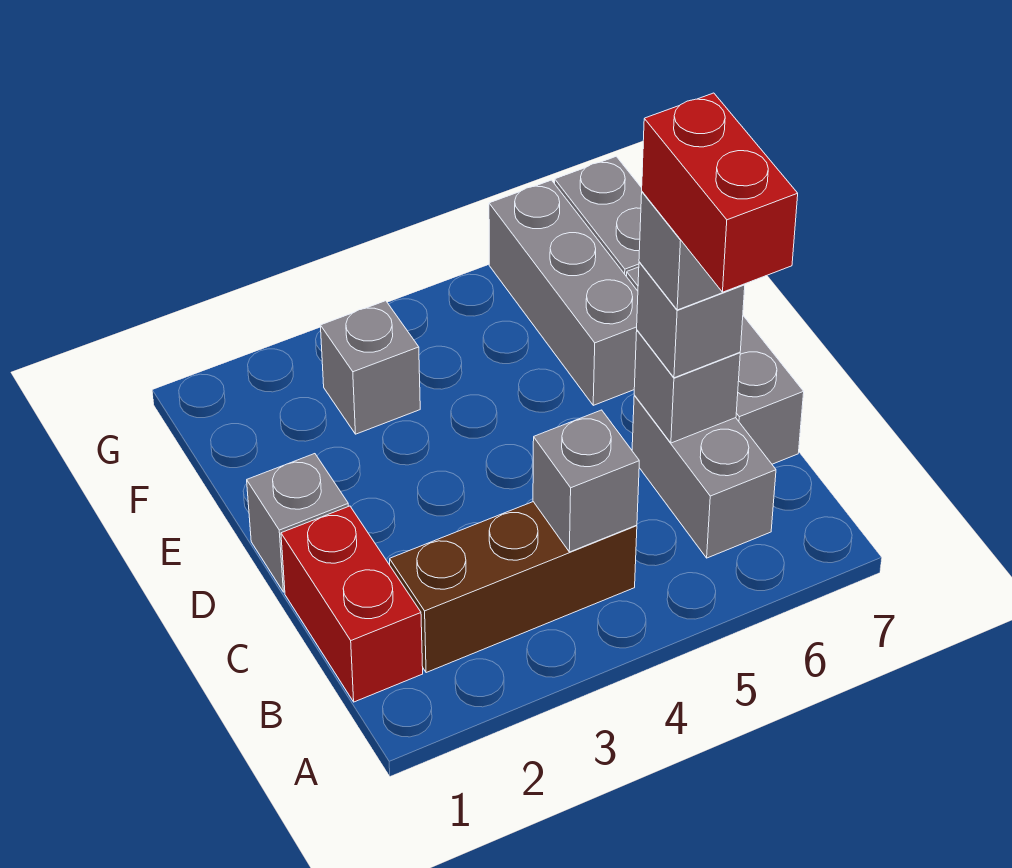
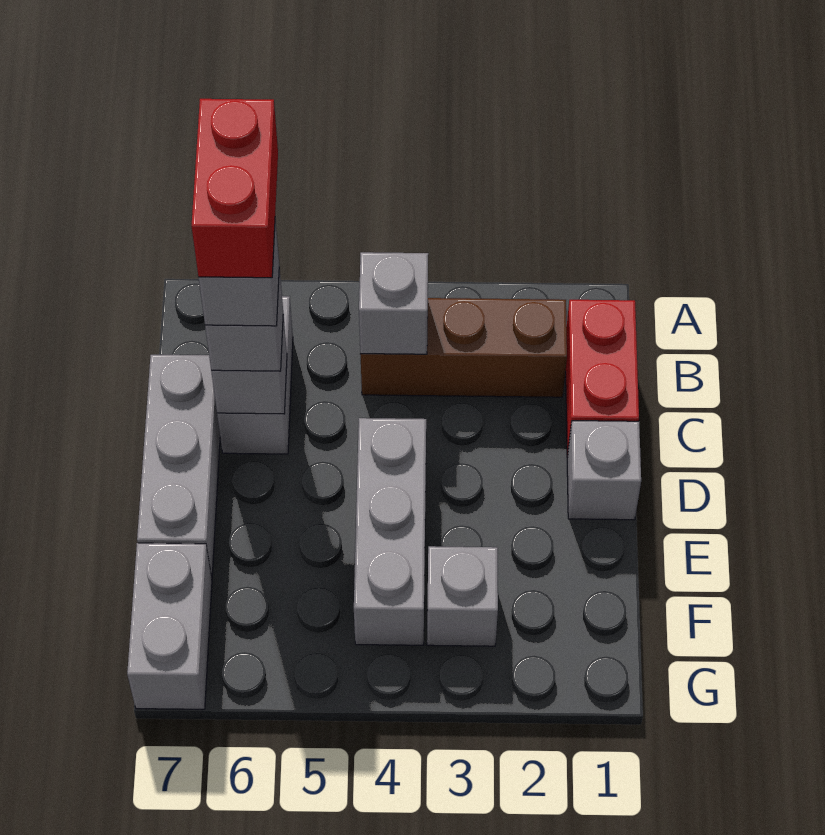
grey brick E6:G6 level 1 -> grey brick D4:F4 level 1

